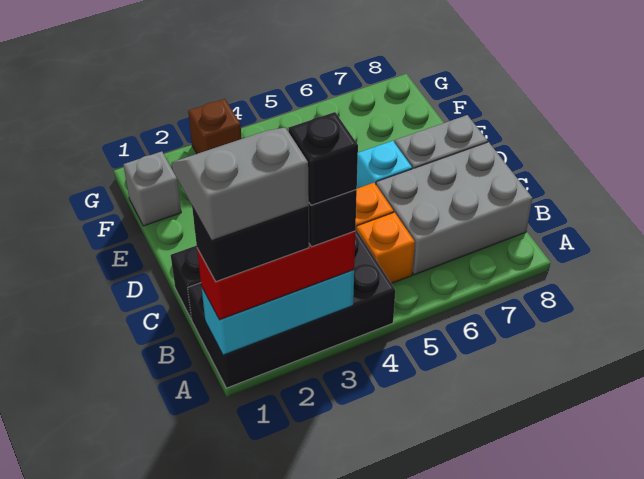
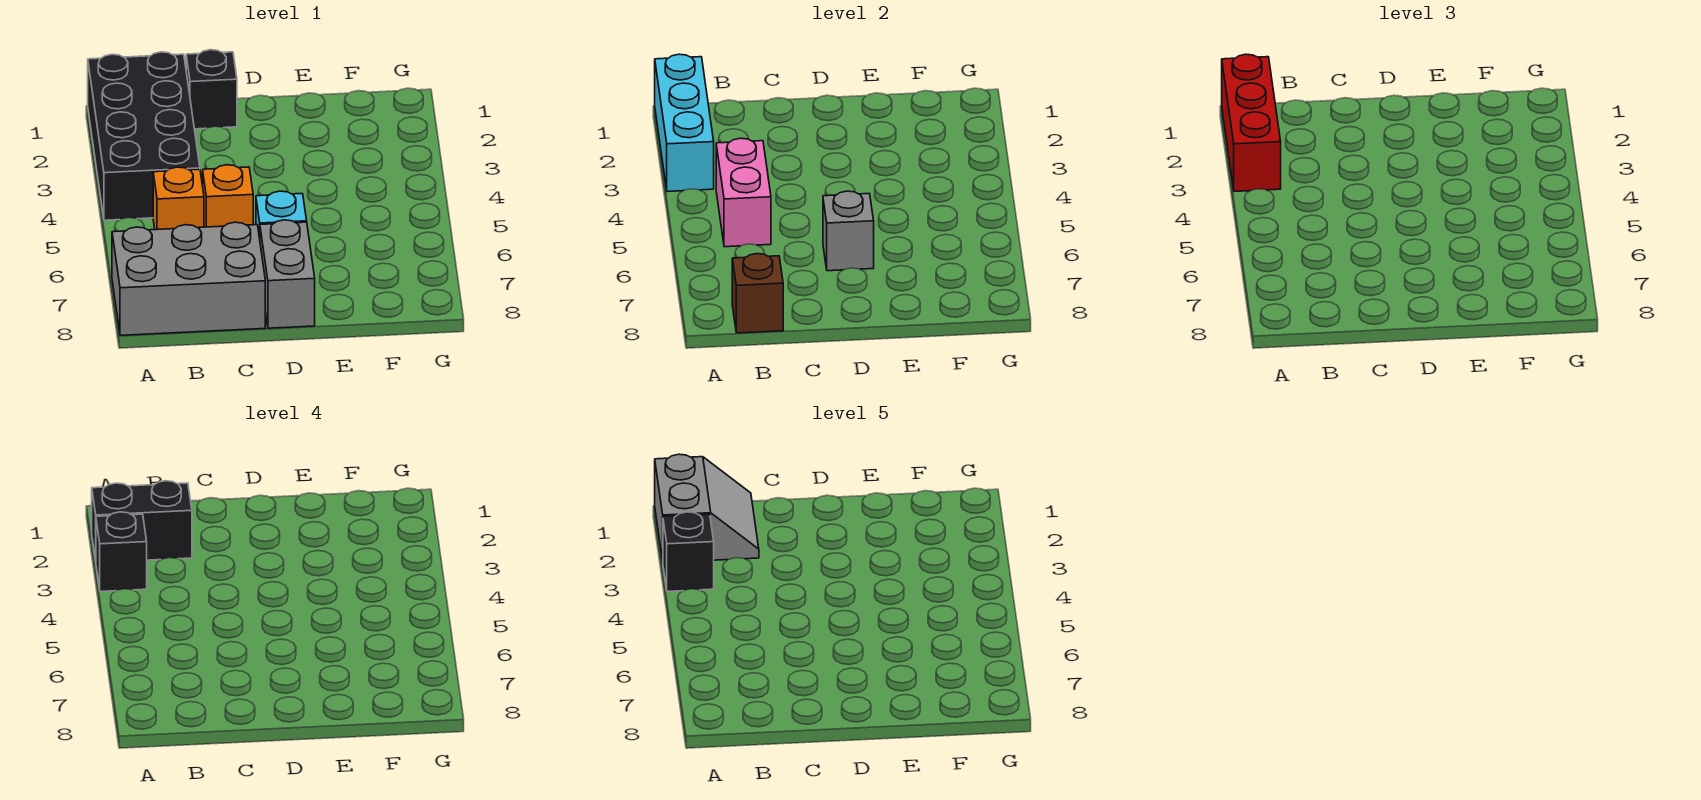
black brick A1:A2 level 4 -> black brick A2:B2 level 4
none -> pink brick B4:B5 level 2
grey brick B6:C8 level 1 -> grey brick A7:C8 level 1
grey brick F1 level 1 -> grey brick D6 level 2
brown brick G3 level 1 -> brown brick B8 level 2

